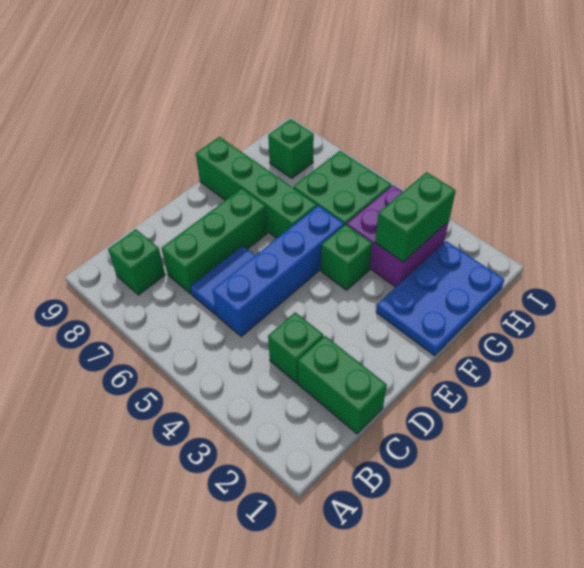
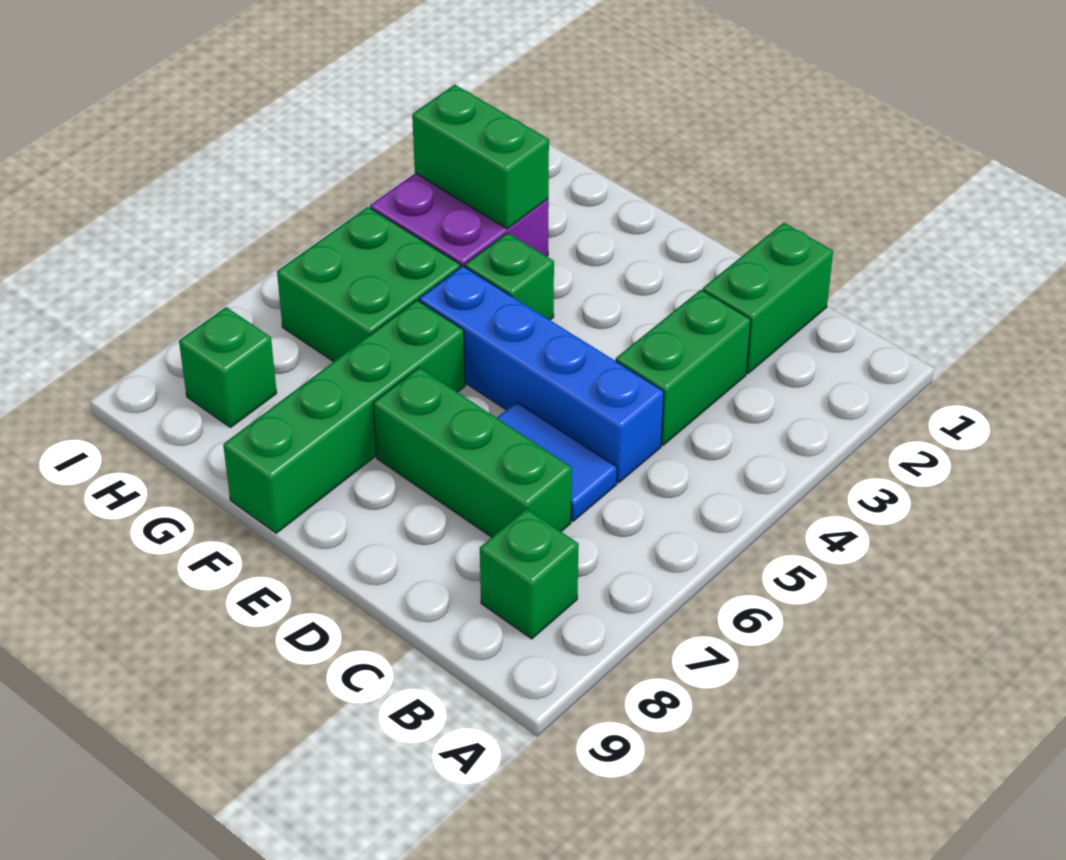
green brick C3 level 1 -> green brick C3:C4 level 1
blue plate F1:H2 level 1 -> none

